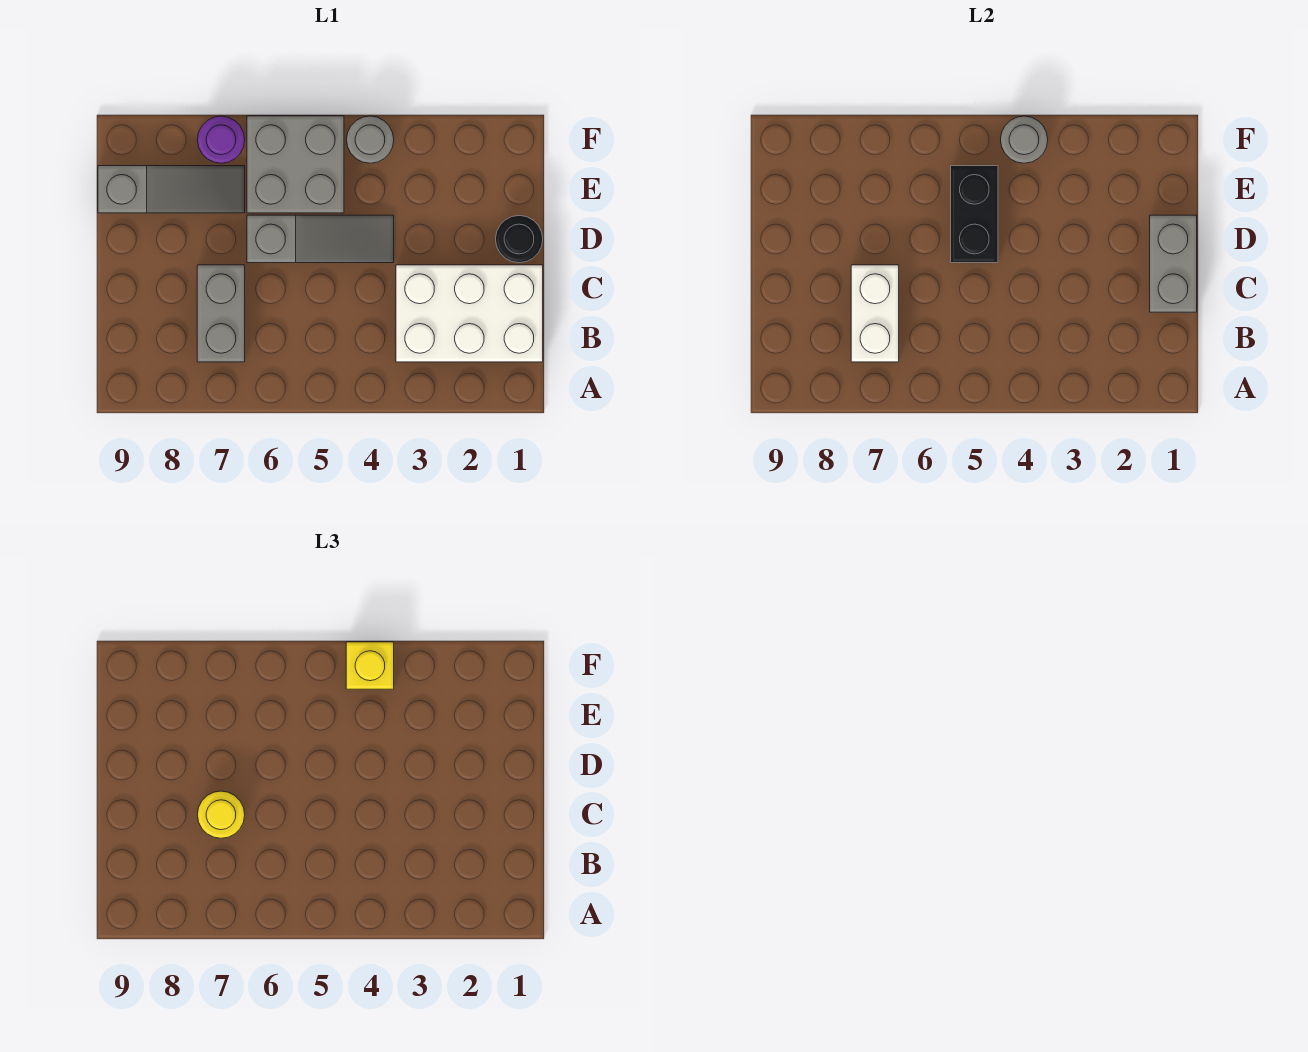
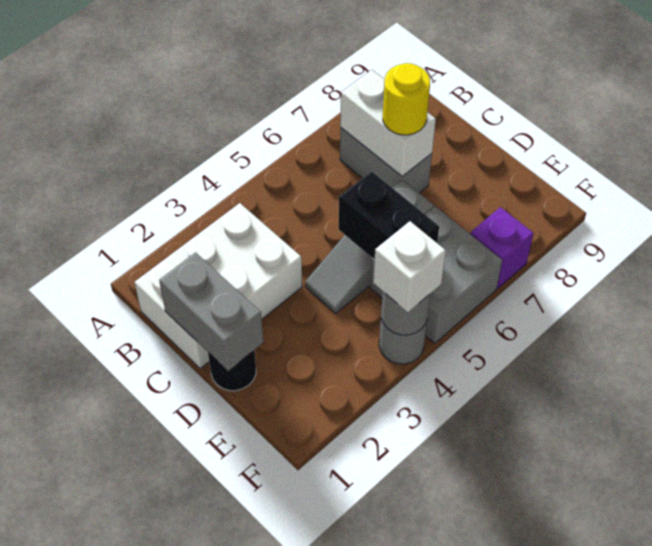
grey slope E7:E9 level 1 top 9 -> none
yellow brick F4 level 3 -> white brick F4 level 3
purple round brick F7 level 1 -> purple brick F7 level 1

